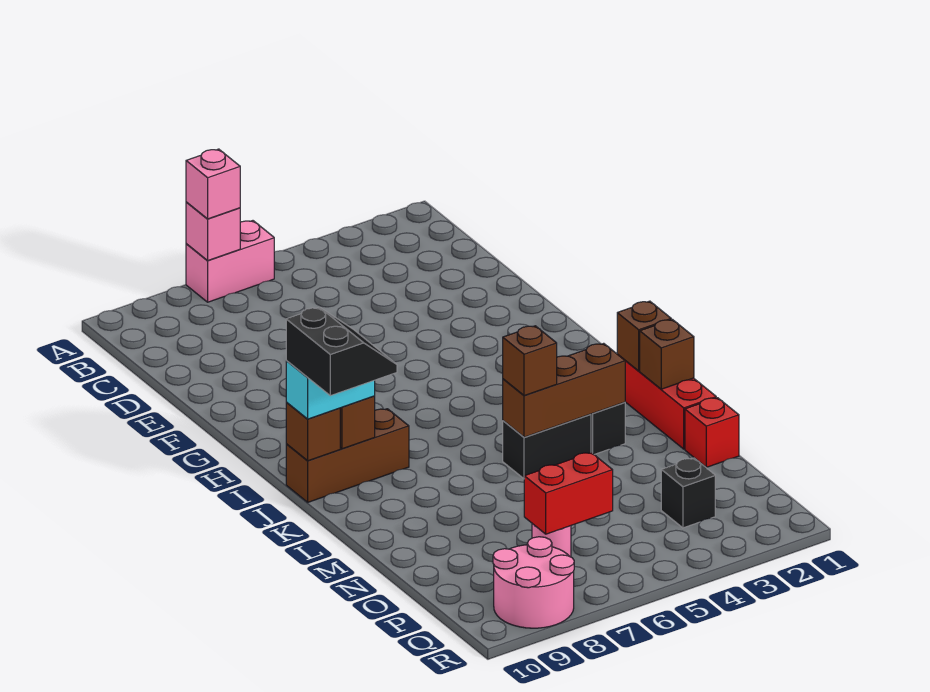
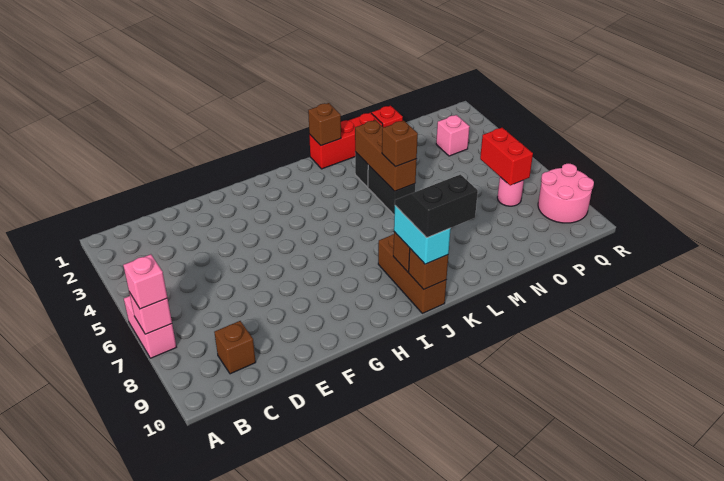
brown brick L1 level 2 -> brown brick C9 level 1
black brick P3 level 1 -> pink brick P3 level 1

